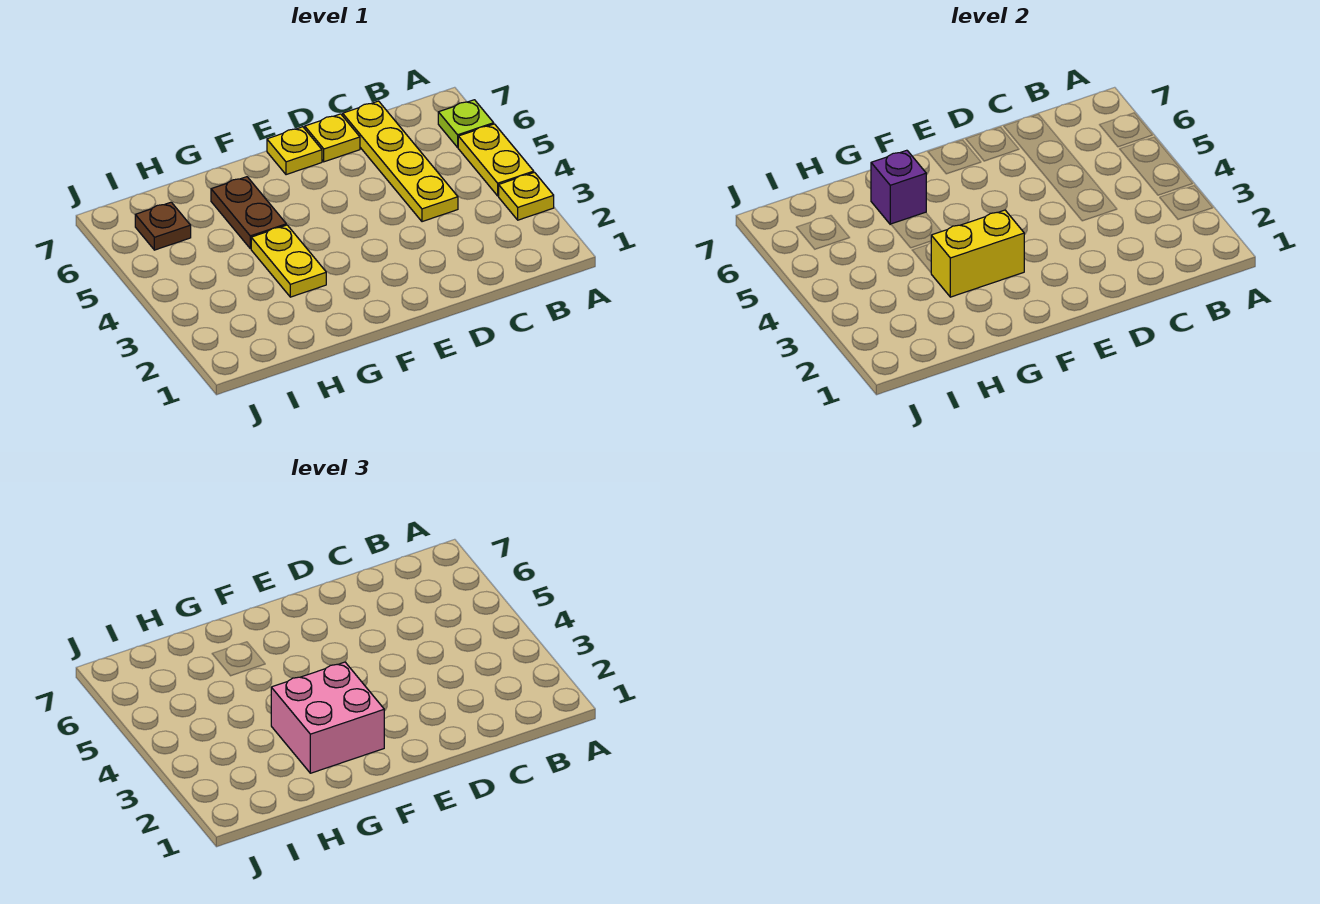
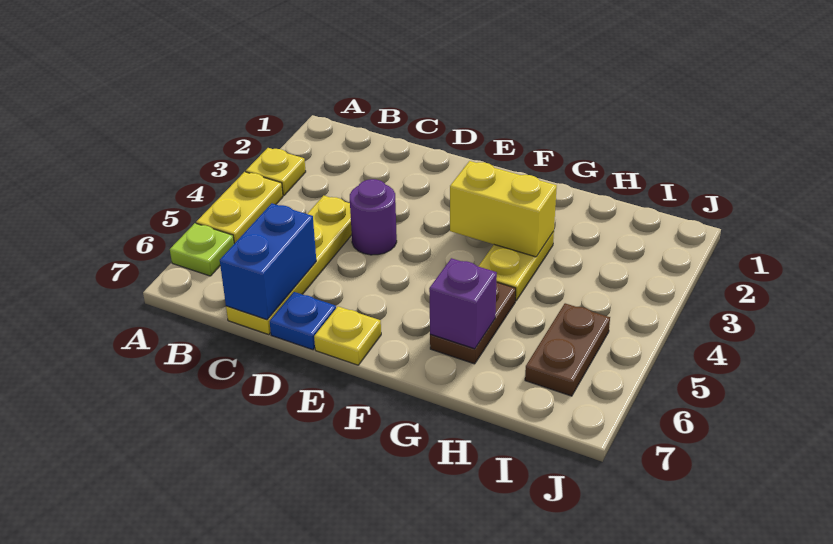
none -> blue brick C6:C7 level 2
none -> purple round brick D4 level 1
yellow plate D7 level 1 -> blue plate D7 level 1
pink brick F2:G3 level 3 -> none
brown plate I6 level 1 -> brown plate I5:I6 level 1

